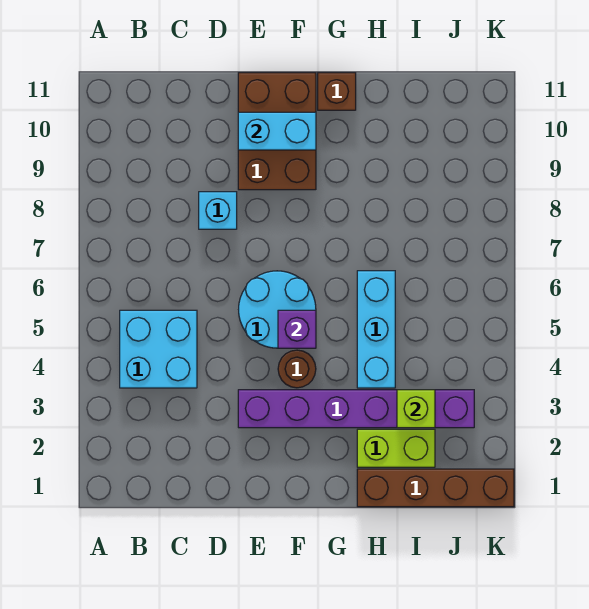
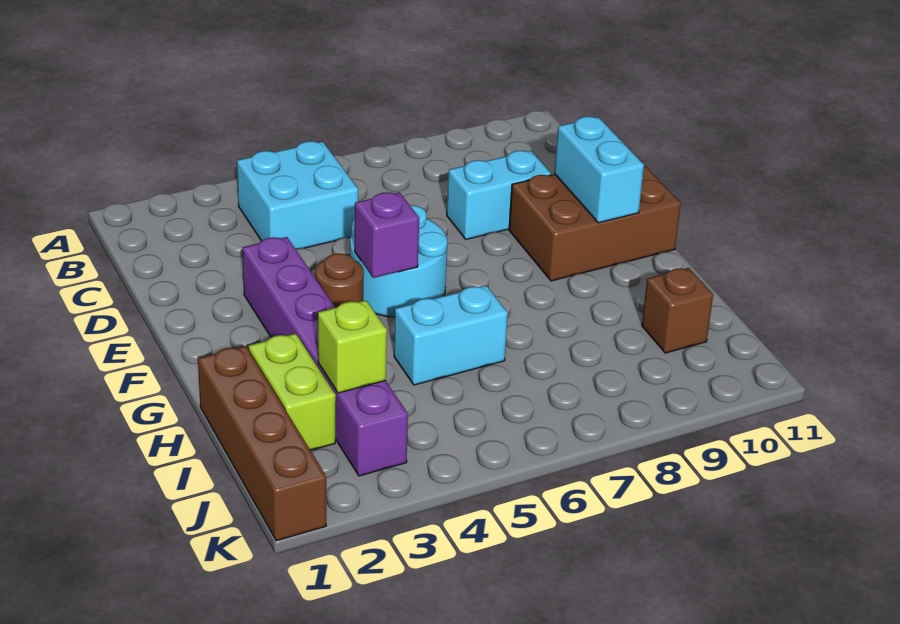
cyan brick D8 level 1 -> cyan brick D8:D9 level 1
brown brick G11 level 1 -> brown brick I10 level 1
cyan brick H4:H6 level 1 -> cyan brick H5:H6 level 1

